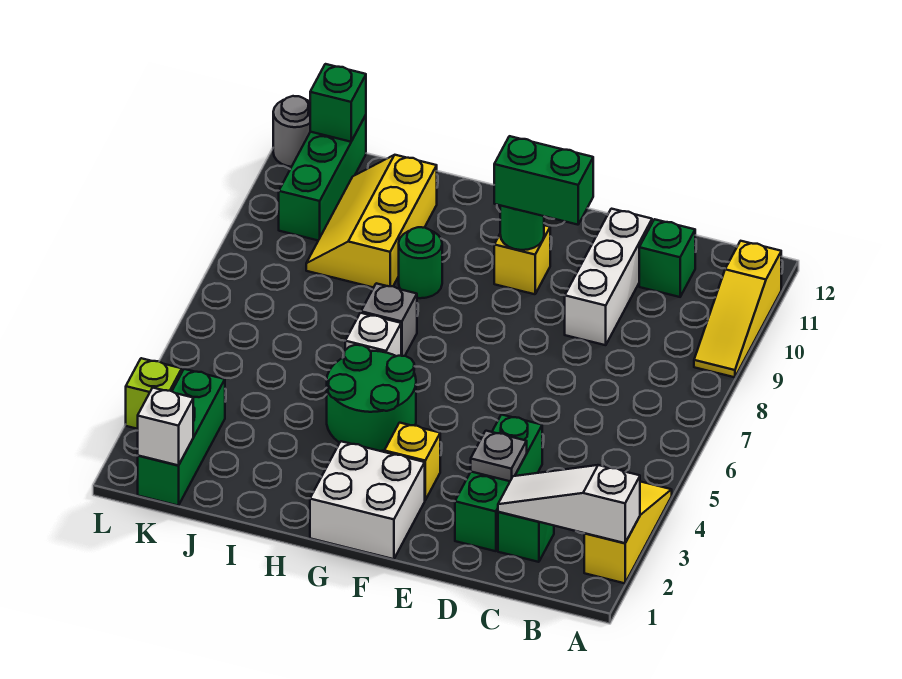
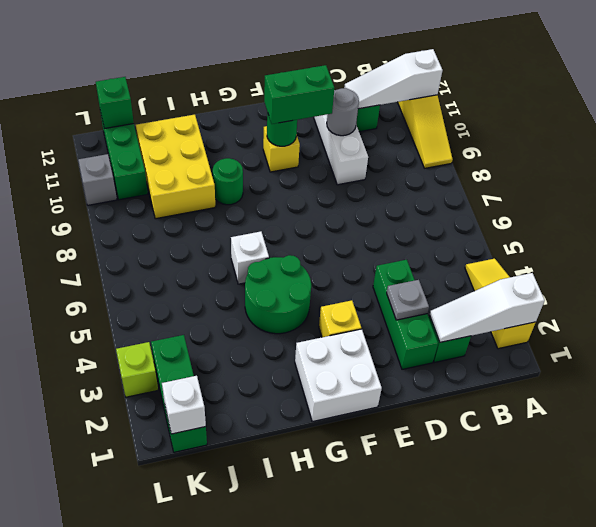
none -> white slope A11:C11 level 2 top A
grey brick H7 level 1 -> grey brick L10 level 1
yellow slope I9:J11 level 1 top I -> yellow brick I9:J11 level 1
grey round brick L12 level 1 -> grey round brick D10 level 2

